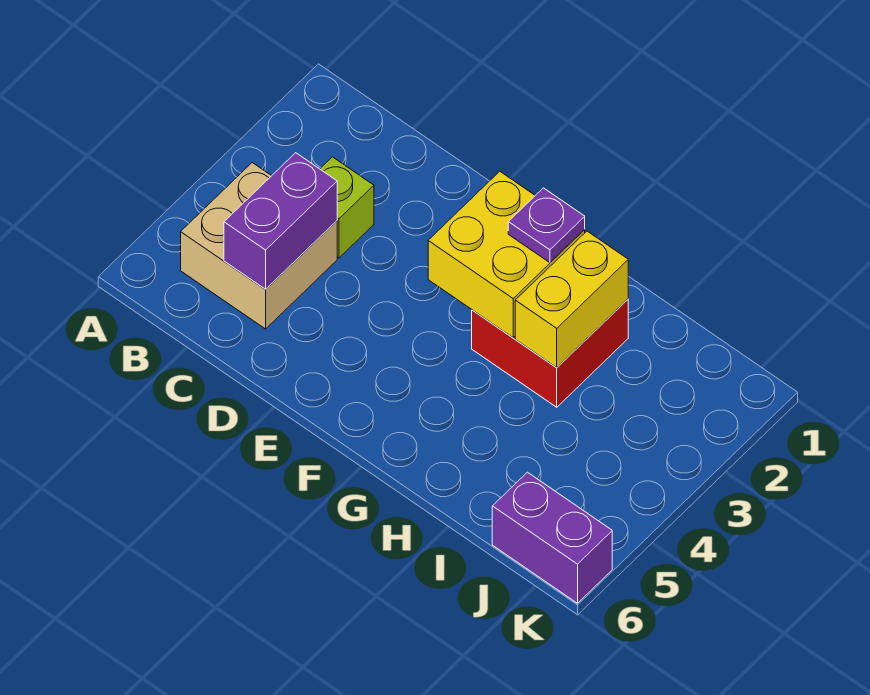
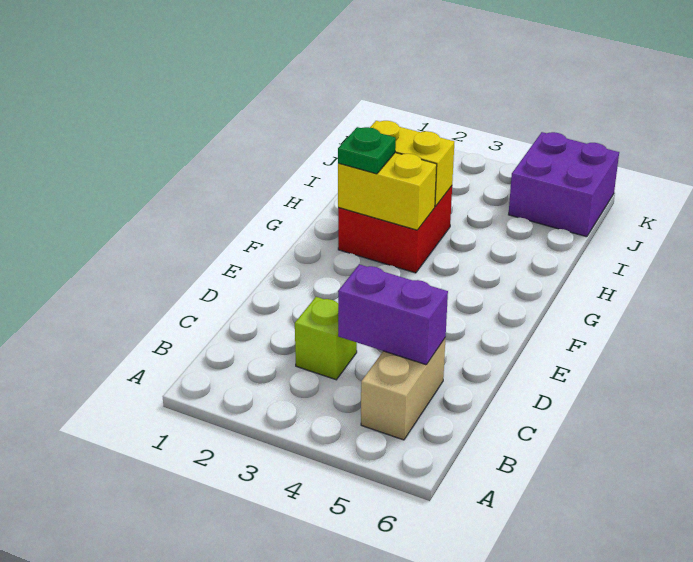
tan brick B4:C5 level 1 -> tan brick B5:C5 level 1
yellow brick F2:G3 level 2 -> yellow brick G2:G3 level 2
purple plate G2 level 3 -> green plate G2 level 3
purple brick J6:K6 level 1 -> purple brick J5:K6 level 1

